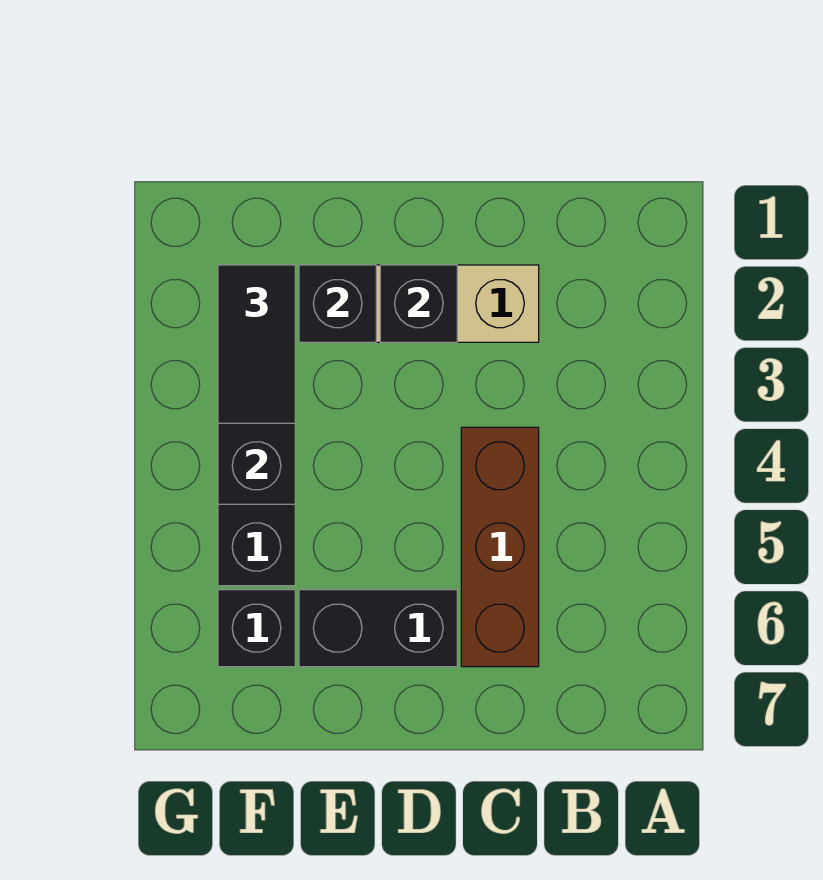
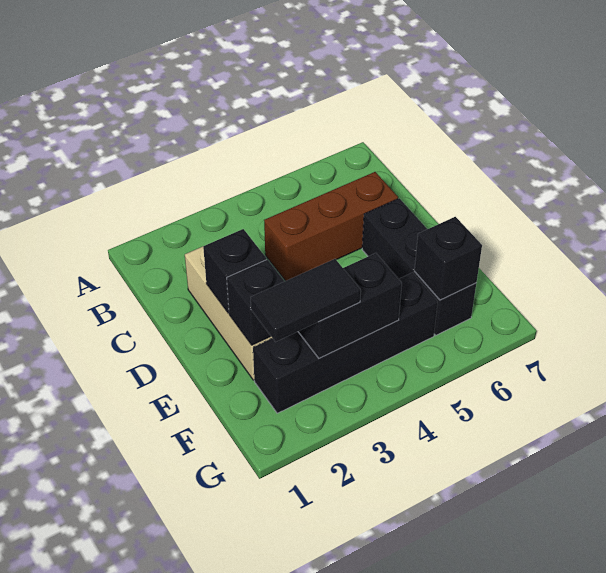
none -> black brick F6 level 2

